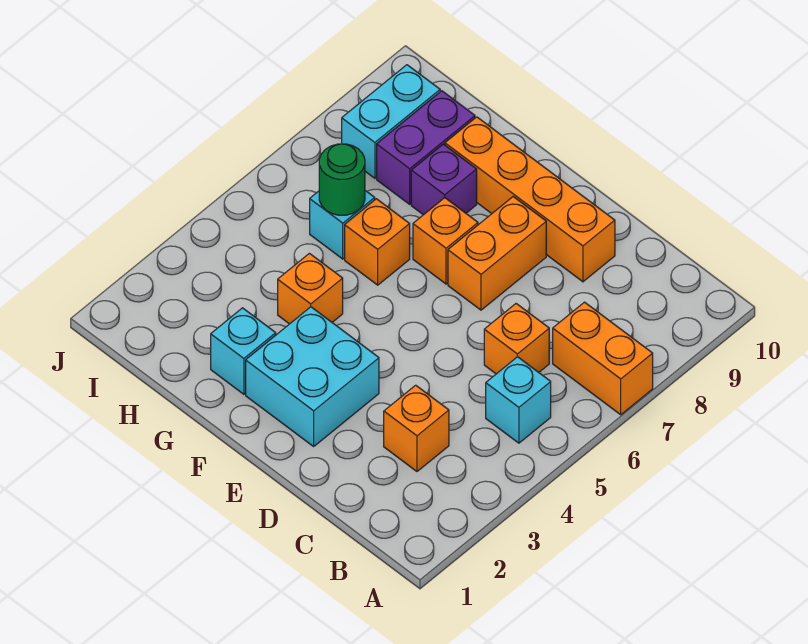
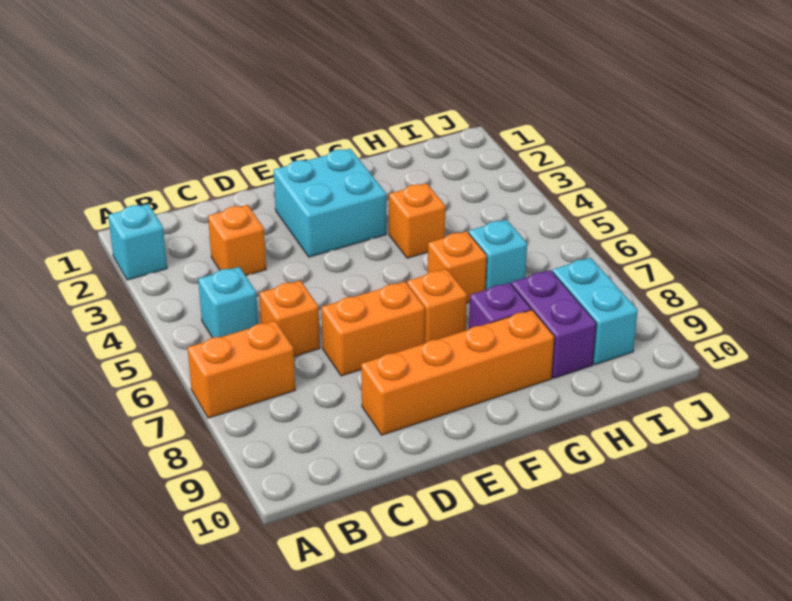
orange brick E7:E8 level 1 -> orange brick D7:E7 level 1
cyan brick G2 level 1 -> cyan brick A2 level 1
green round brick H6 level 2 -> none

